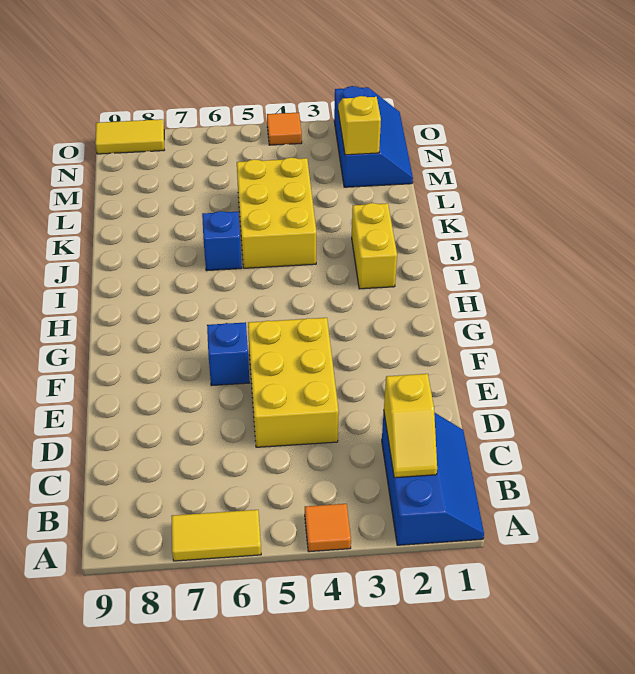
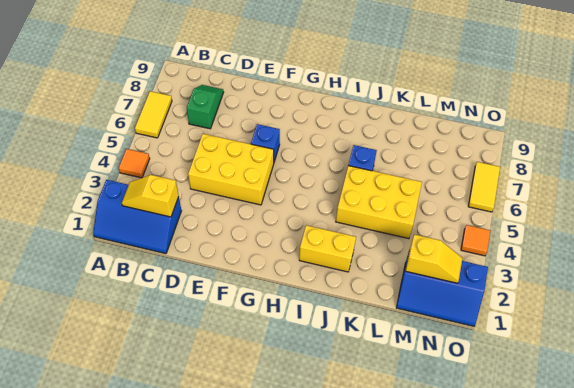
none -> green slope C7:C8 level 1 top 7
yellow tile O8:O9 level 1 -> yellow tile O6:O7 level 1

